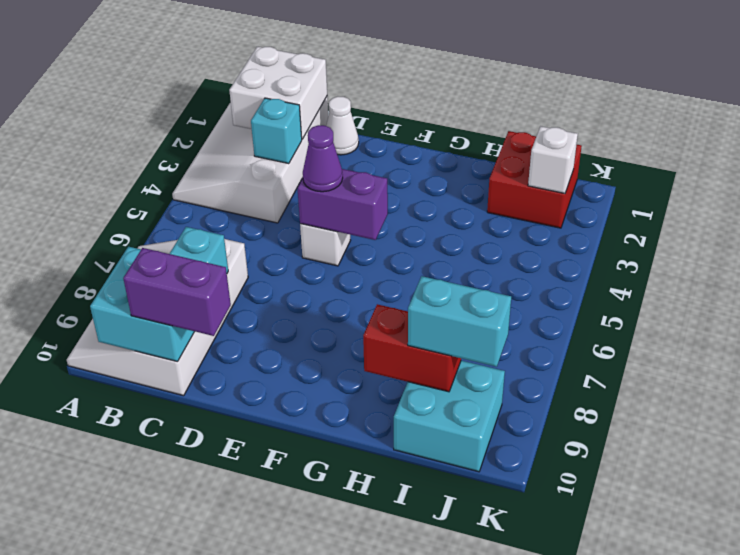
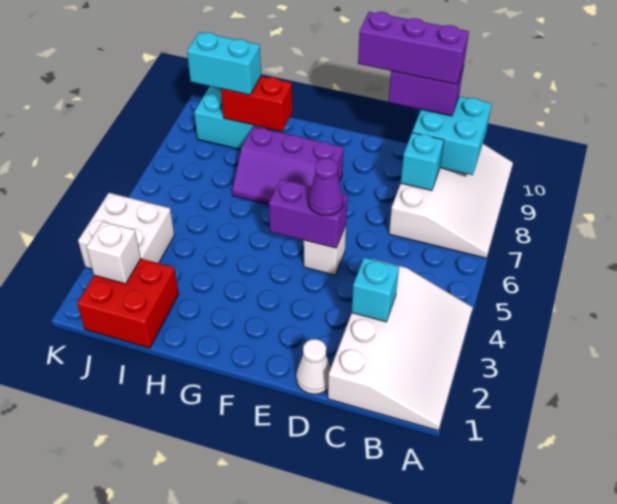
white brick B1:C2 level 2 -> white brick J3:K4 level 1
none -> purple brick C10:E10 level 4
none -> purple slope F7:H8 level 1 top 8

